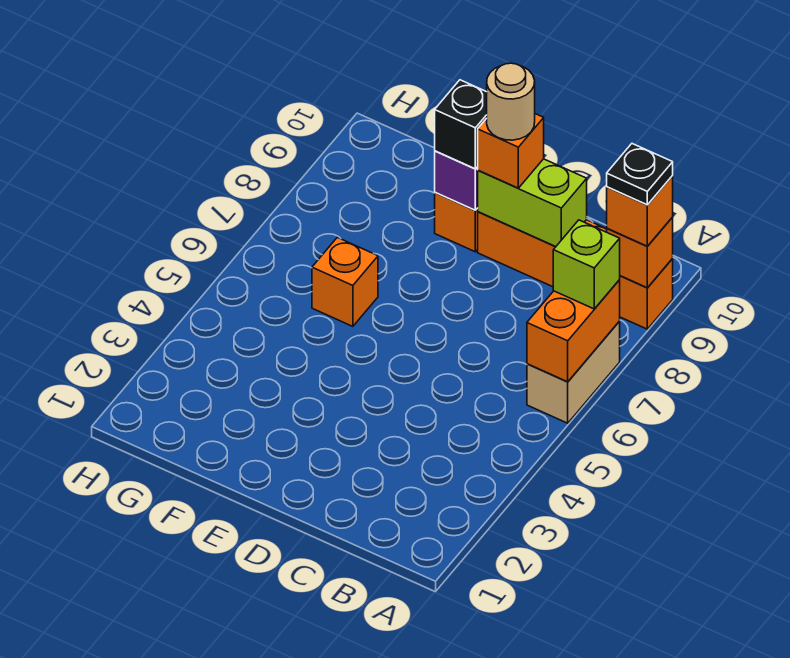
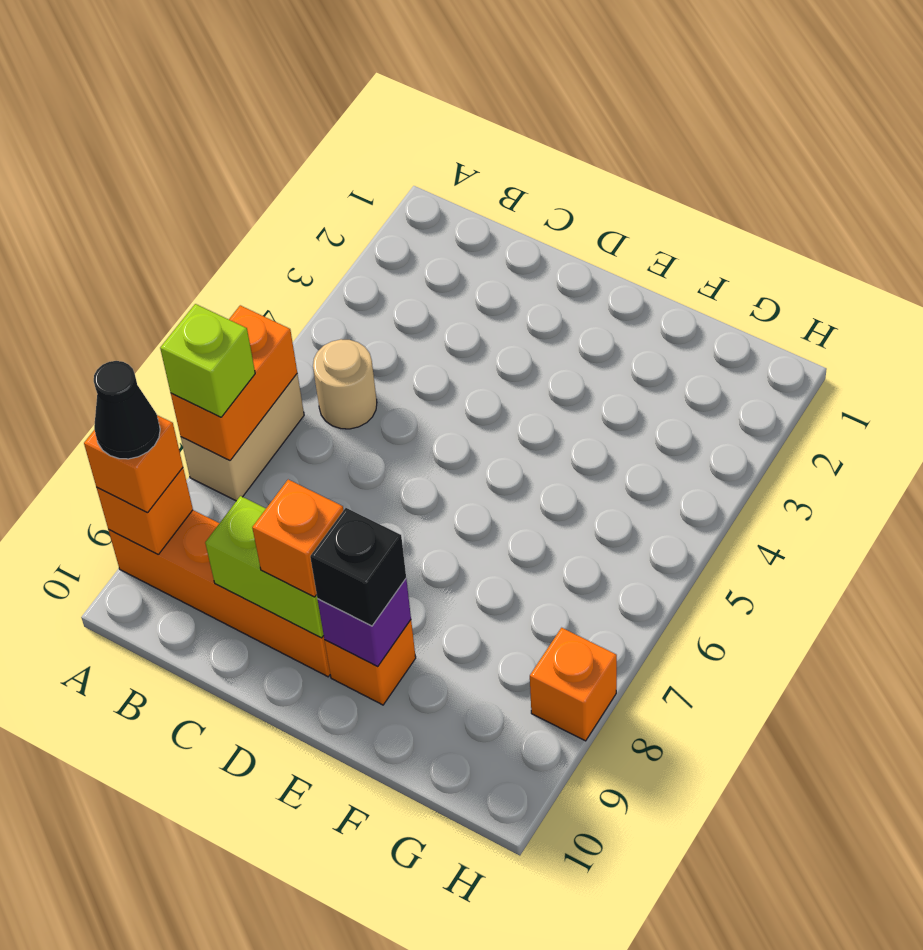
black plate A9 level 4 -> black cone A9 level 4
tan round brick D9 level 4 -> tan round brick B5 level 1
orange brick F6 level 1 -> orange brick H8 level 1

